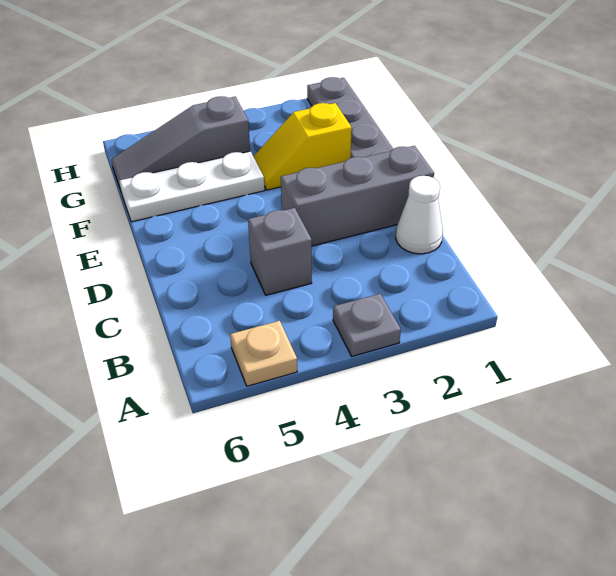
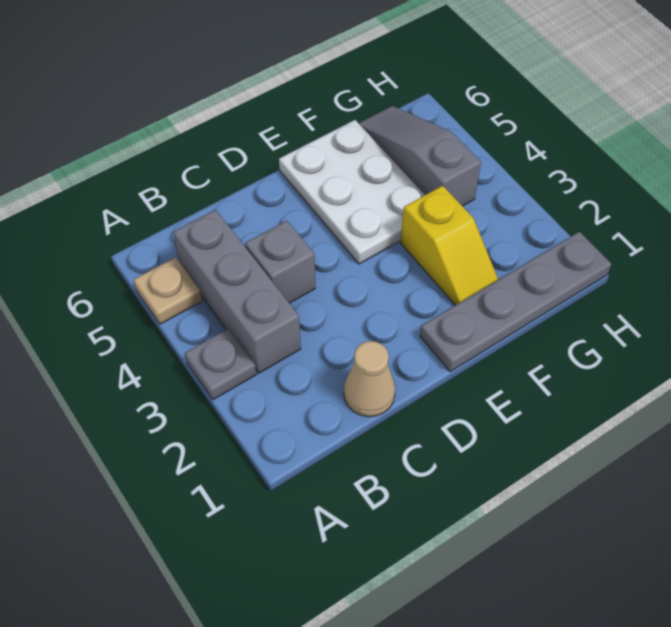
white cone C1 level 1 -> tan cone C1 level 1
grey brick D1:D3 level 1 -> grey brick B3:B5 level 1
yellow slope F2:F3 level 1 top 2 -> yellow slope F2:F3 level 1 top 3
white plate F4:F6 level 1 -> white plate E4:F6 level 1

